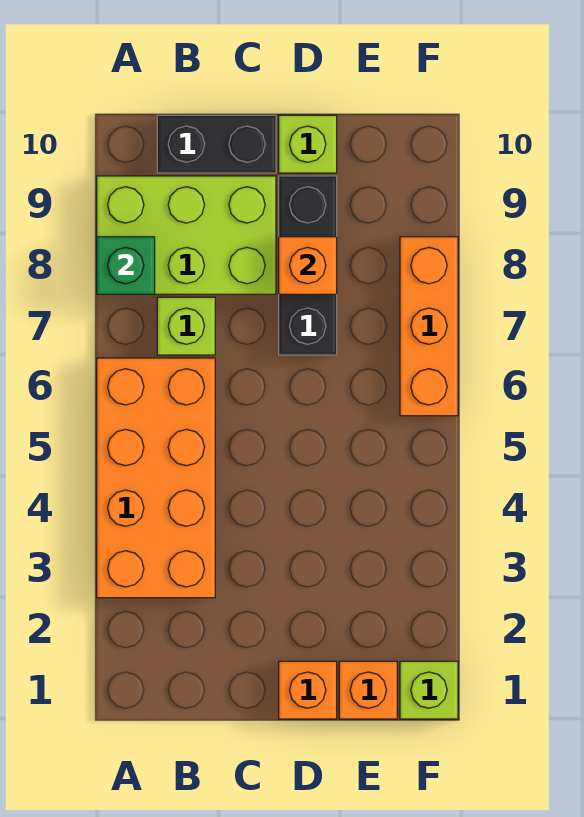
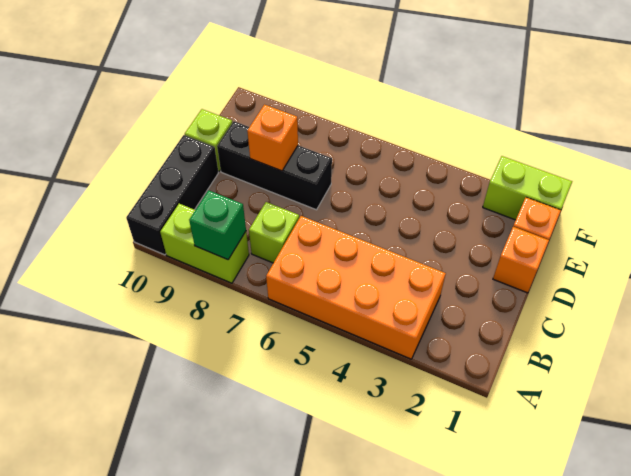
lime brick A8:C9 level 1 -> lime brick A8:A9 level 1
black brick B10:C10 level 1 -> black brick A10:C10 level 1
lime brick F1 level 1 -> lime brick F1:F2 level 1
orange brick F6:F8 level 1 -> none

